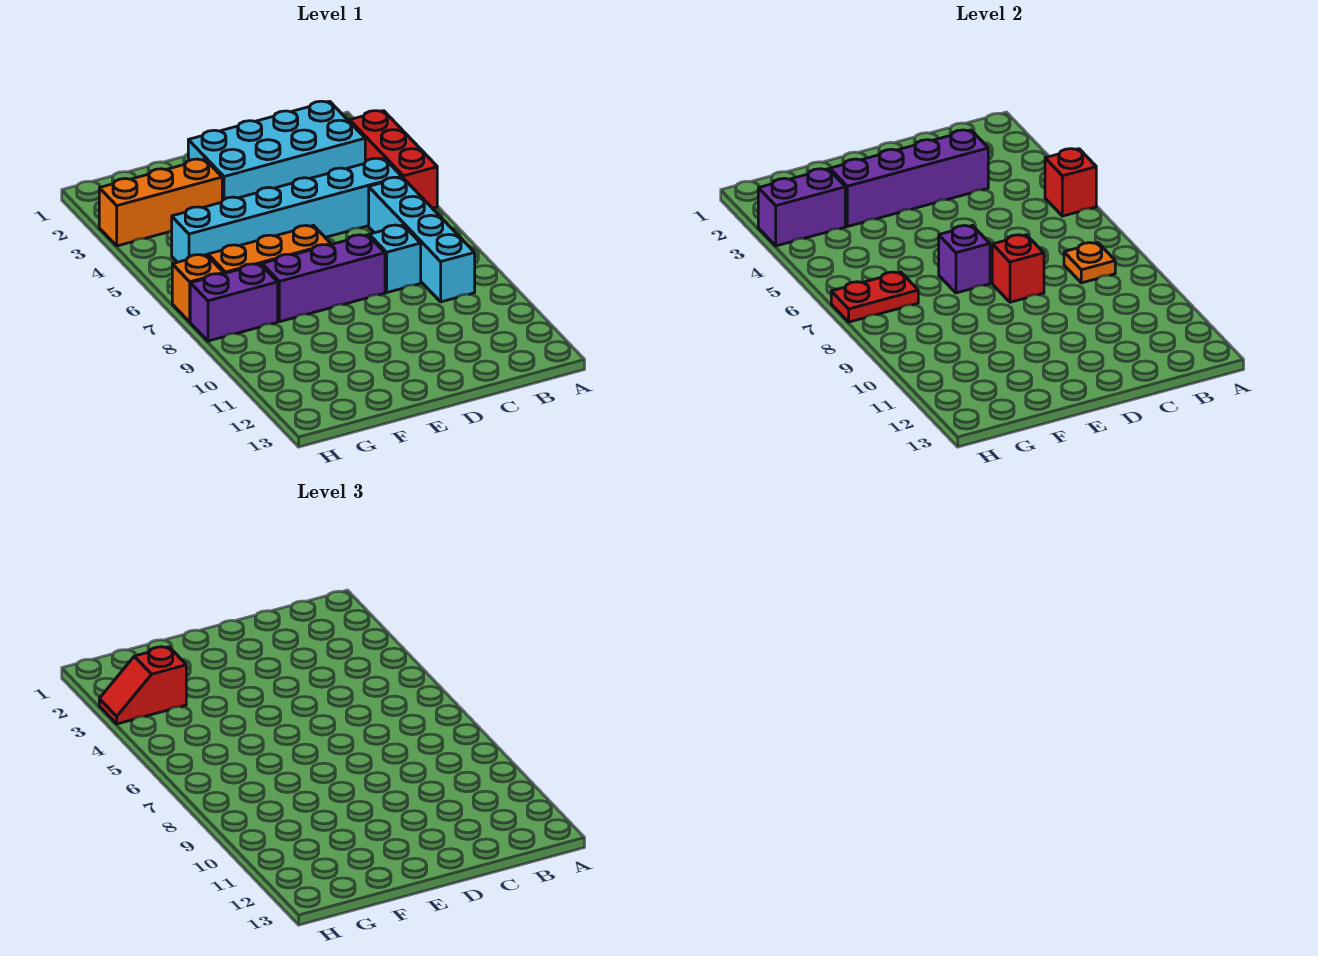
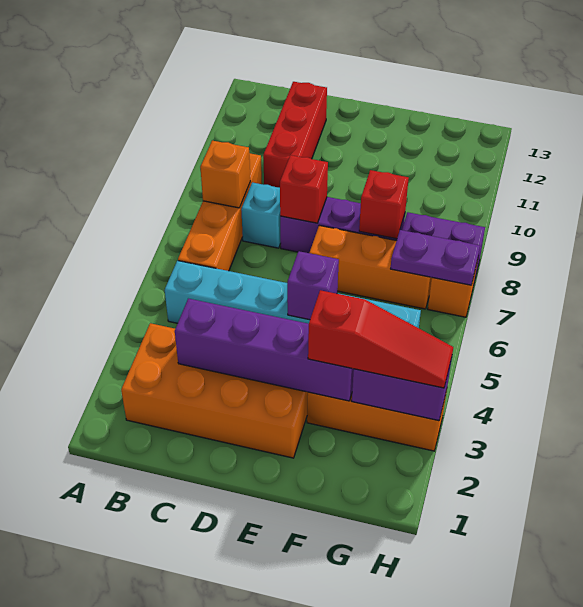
red brick A3:A5 level 1 -> red brick C10:C12 level 1
red brick A5 level 2 -> red brick F8 level 2
cyan brick B2:E3 level 1 -> orange brick B2:E3 level 1
cyan brick B6:B9 level 1 -> orange brick B6:B9 level 1
orange plate B8 level 2 -> orange brick B8 level 2
purple brick E7 level 2 -> purple brick E5 level 2
red slope G3:H3 level 3 top G -> red slope F3:H3 level 3 top F
red plate G7:H7 level 2 -> purple plate G7:H7 level 2

